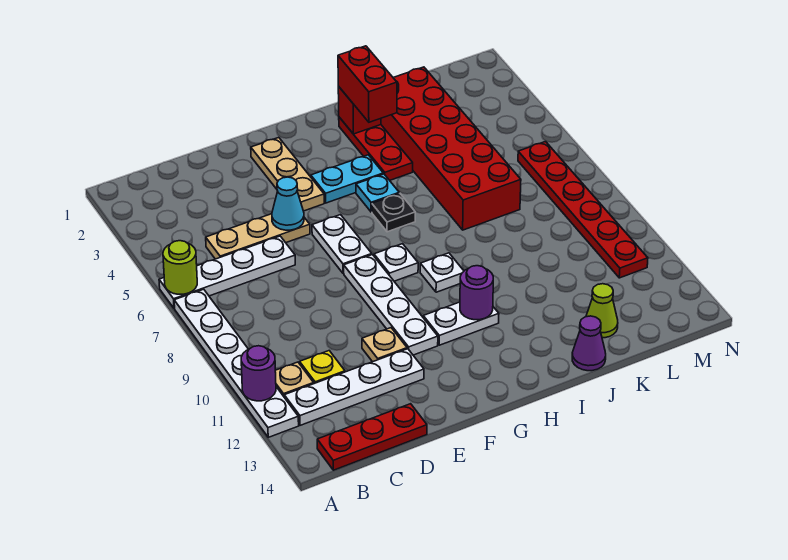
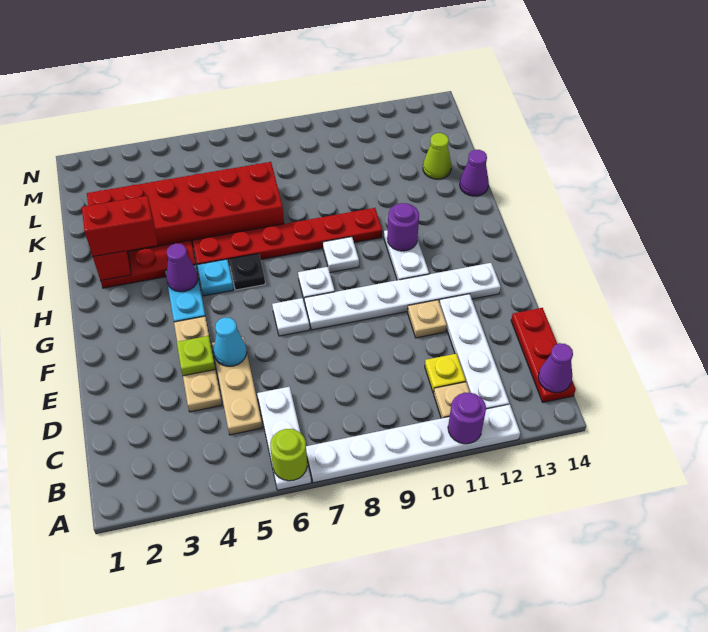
white plate A6:D6 level 1 -> white plate A6:C6 level 1
none -> purple cone B14 level 2
none -> lime plate E4 level 2
tan plate F2:F4 level 1 -> tan plate D4:F4 level 1
white plate F6:F7 level 1 -> white plate F7 level 1
white plate F8:F11 level 1 -> white plate F8:F13 level 1
none -> purple cone H4 level 2
red plate M6:M11 level 1 -> red plate I5:I10 level 1

